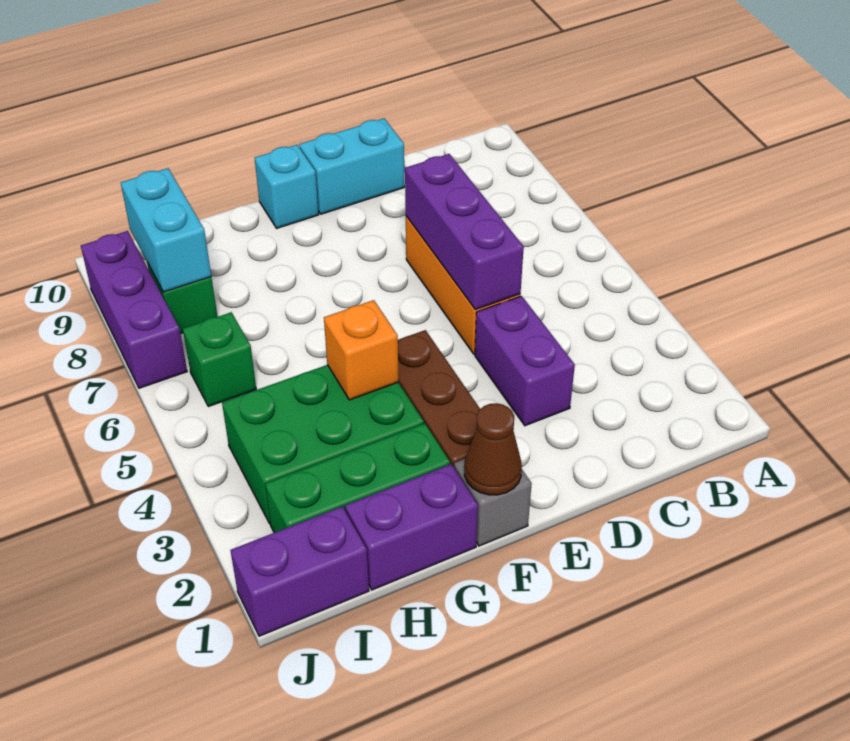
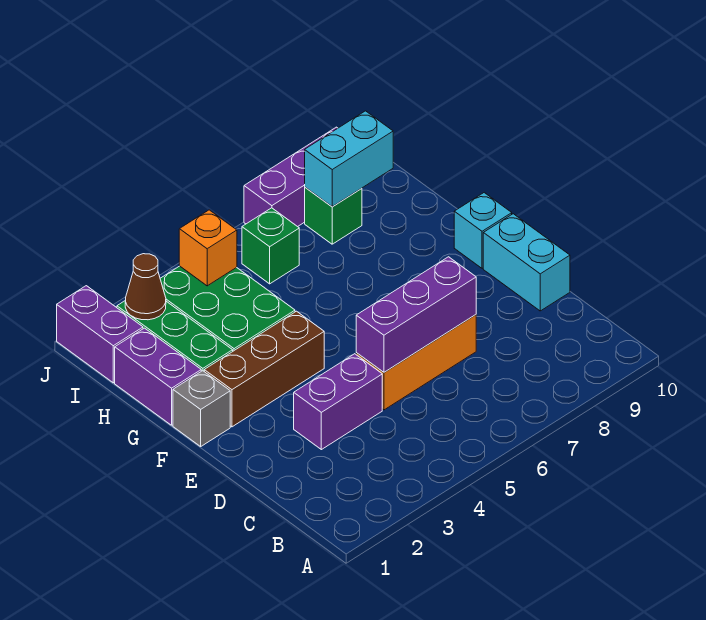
brown cone F1 level 2 -> brown cone I2 level 2
orange brick G4 level 2 -> orange brick I4 level 2

